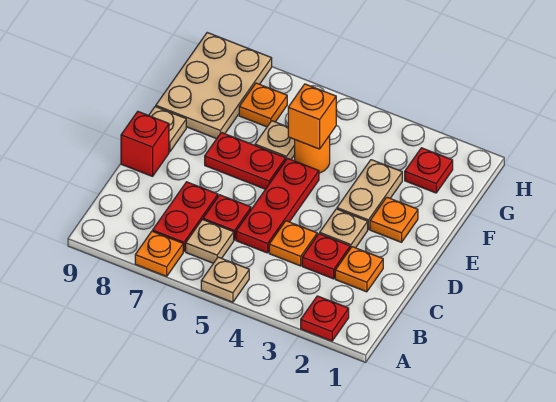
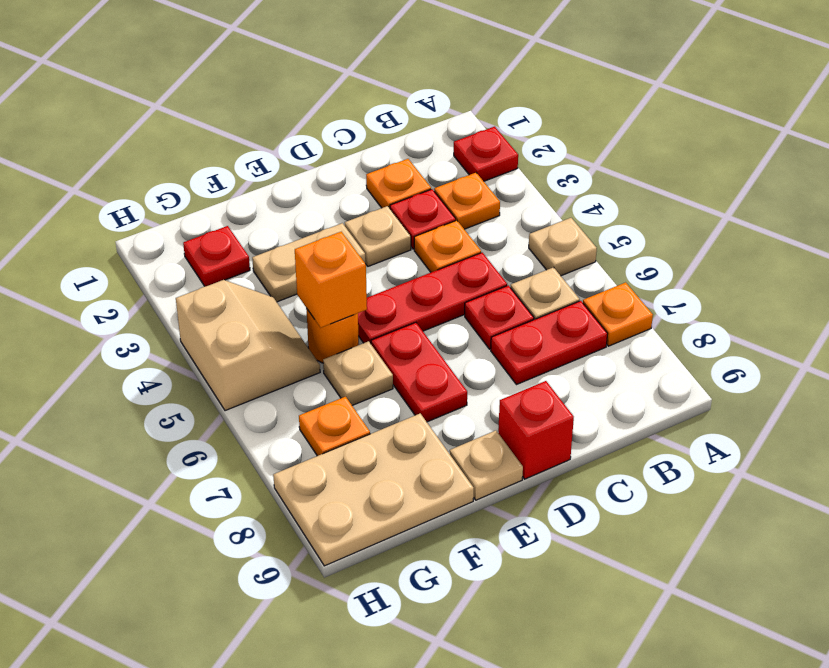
orange plate E2 level 1 -> orange plate B3 level 1
none -> tan slope G4:H5 level 1 top H

